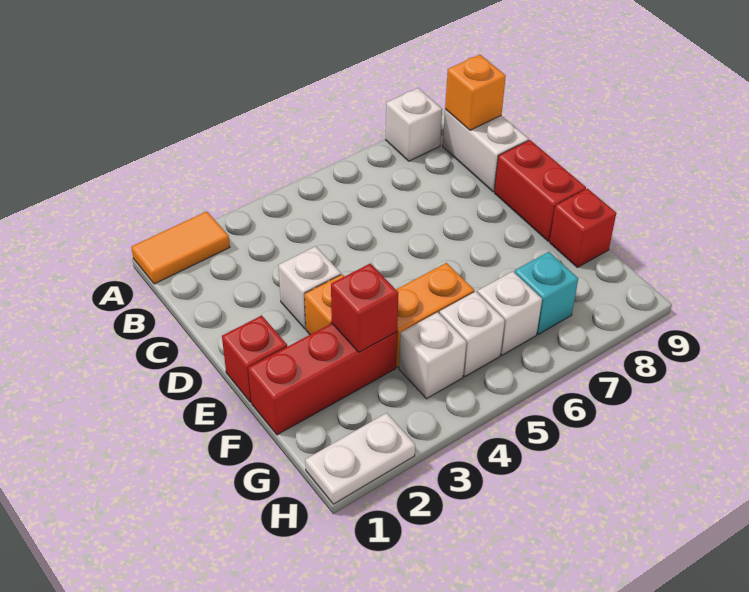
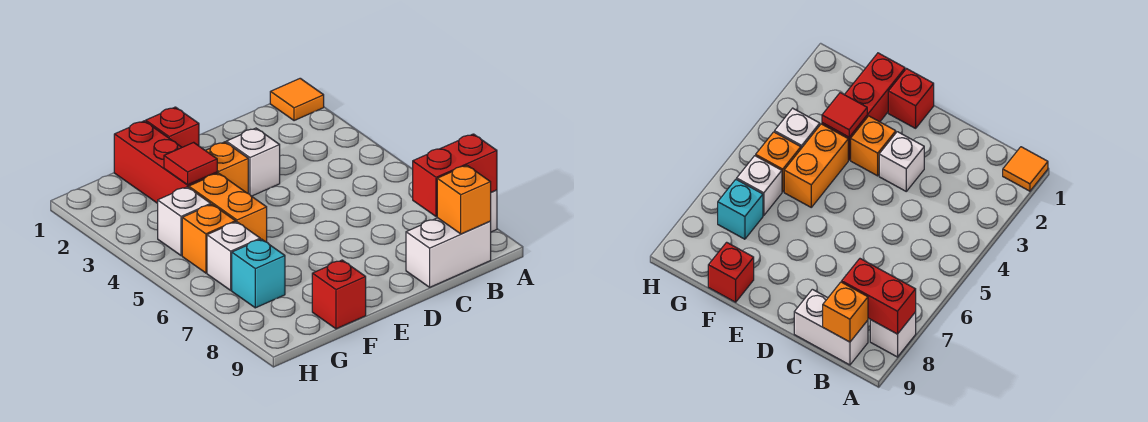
orange tile A1:A2 level 1 -> orange tile A1 level 1
red brick D9:E9 level 1 -> red brick A8:B8 level 2
red brick F3 level 2 -> red tile F3 level 2
white brick G5 level 1 -> orange brick G5 level 1
white plate H1:H2 level 1 -> none

